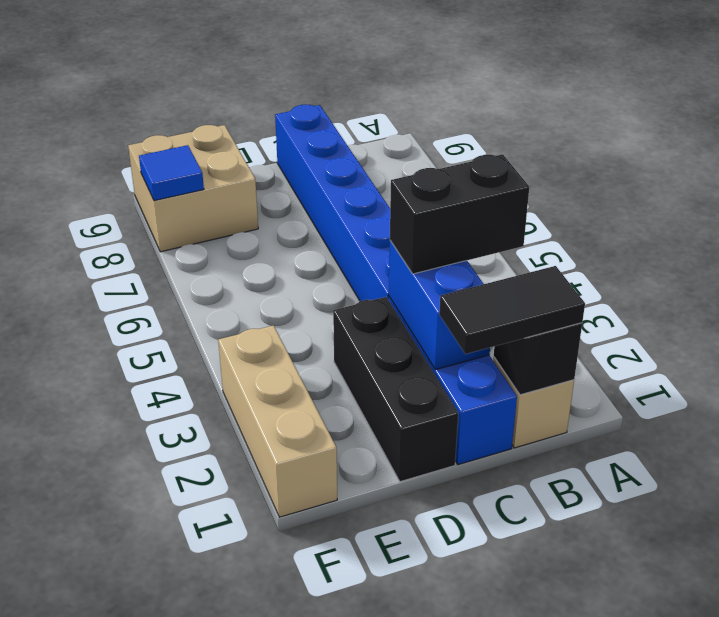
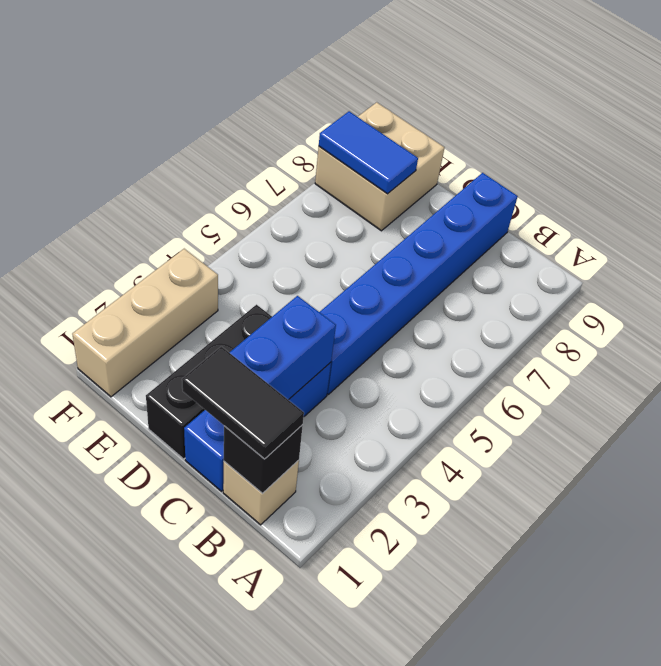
black brick B3:C3 level 3 -> none
blue tile F8 level 2 -> blue tile E8:F8 level 2

